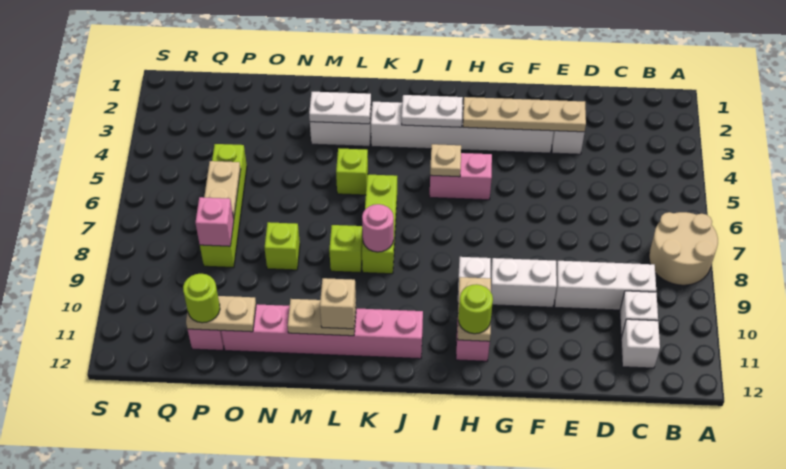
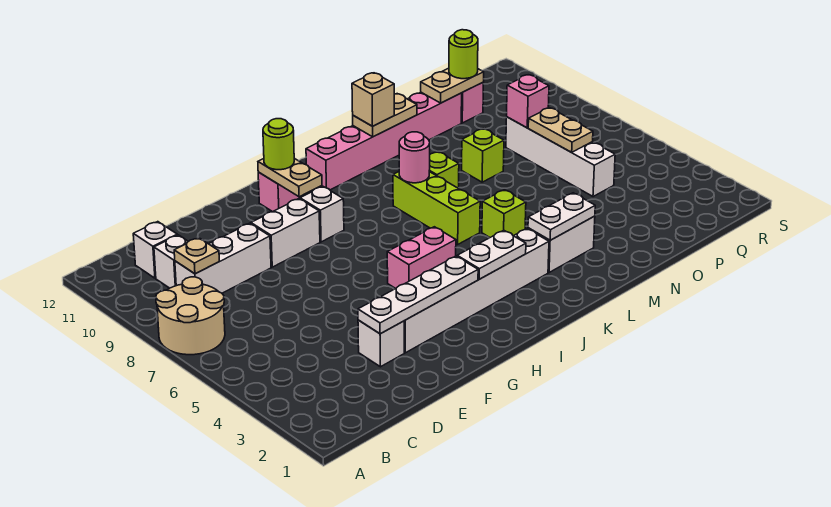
tan plate E3:H3 level 2 -> white plate E3:H3 level 2
tan plate I5 level 2 -> tan plate C9 level 2
lime brick P5:P8 level 1 -> white brick P5:P8 level 1

